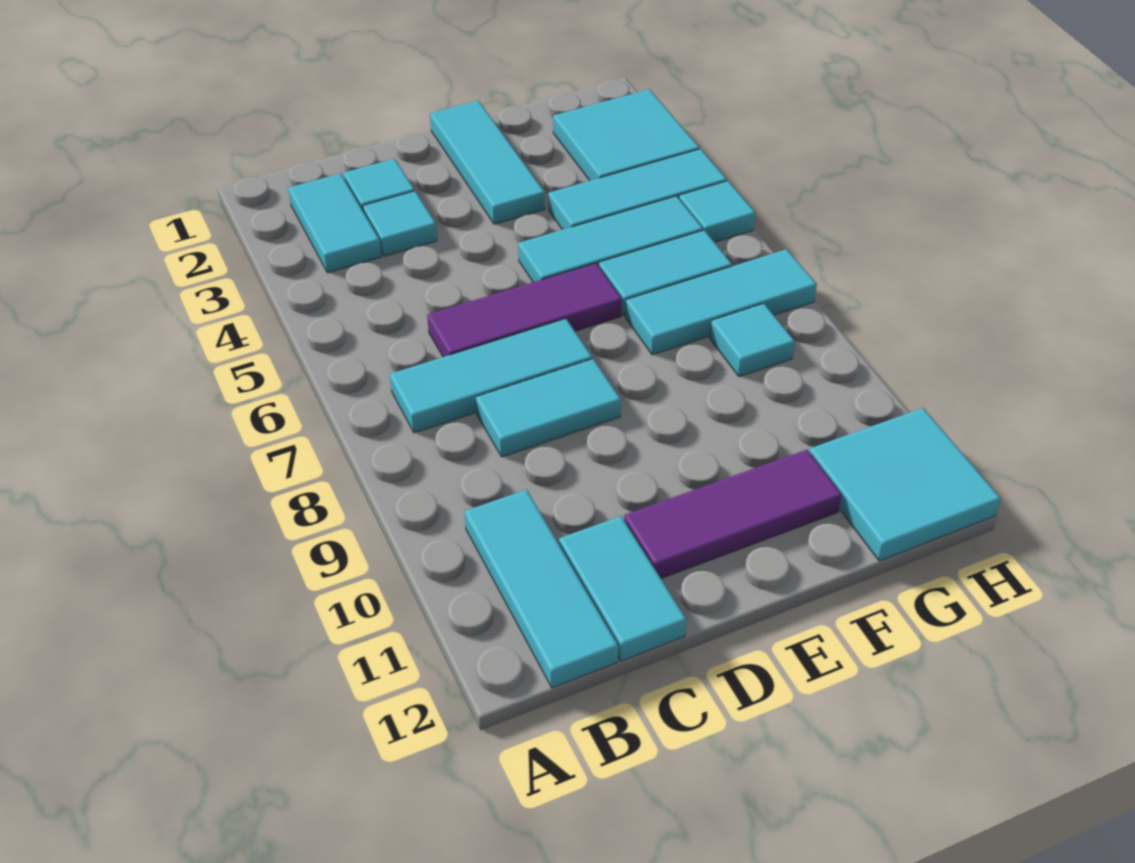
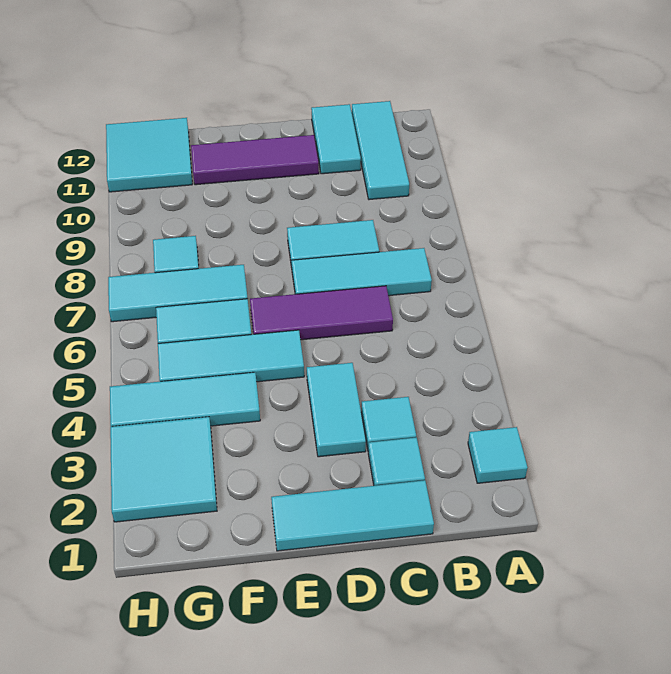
cyan tile B2:B3 level 1 -> cyan tile D3:D4 level 1
cyan tile E1:E3 level 1 -> cyan tile C1:E1 level 1
cyan tile H5 level 1 -> cyan tile A2 level 1

